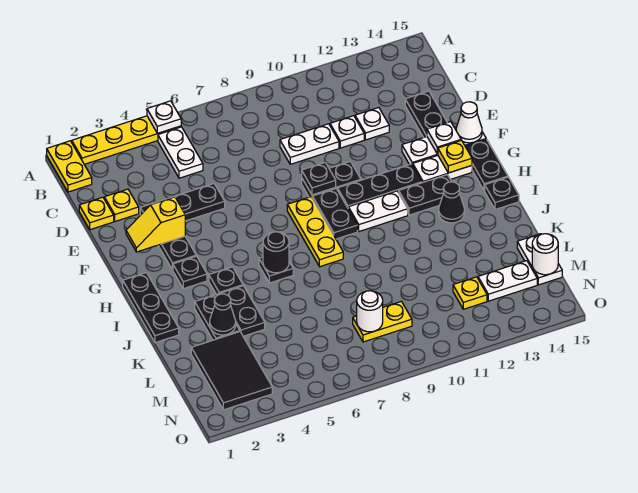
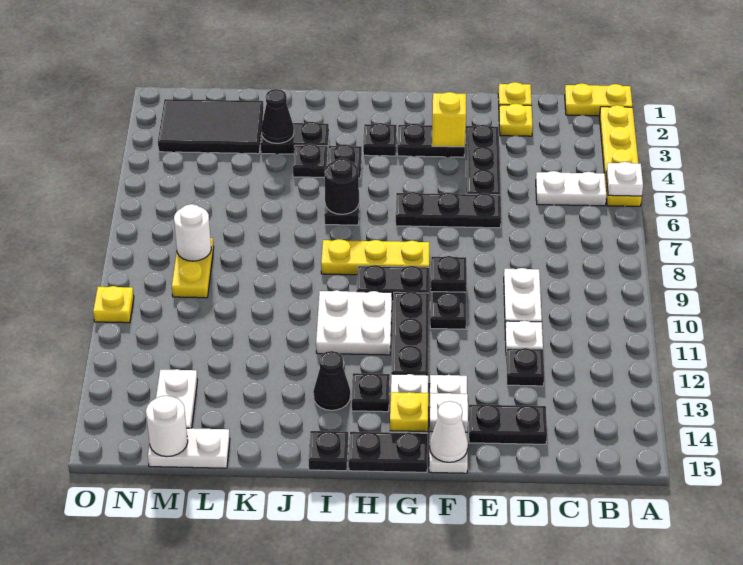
white plate D12 level 1 -> black plate D12 level 1
black plate H1:J1 level 1 -> black plate E6:G6 level 1
white plate H10:H11 level 1 -> white plate H10:I11 level 1
black plate H12:H13 level 1 -> black plate H13 level 1
black plate J4:K4 level 1 -> black plate J4 level 1
yellow plate M12 level 1 -> yellow plate O10 level 1

